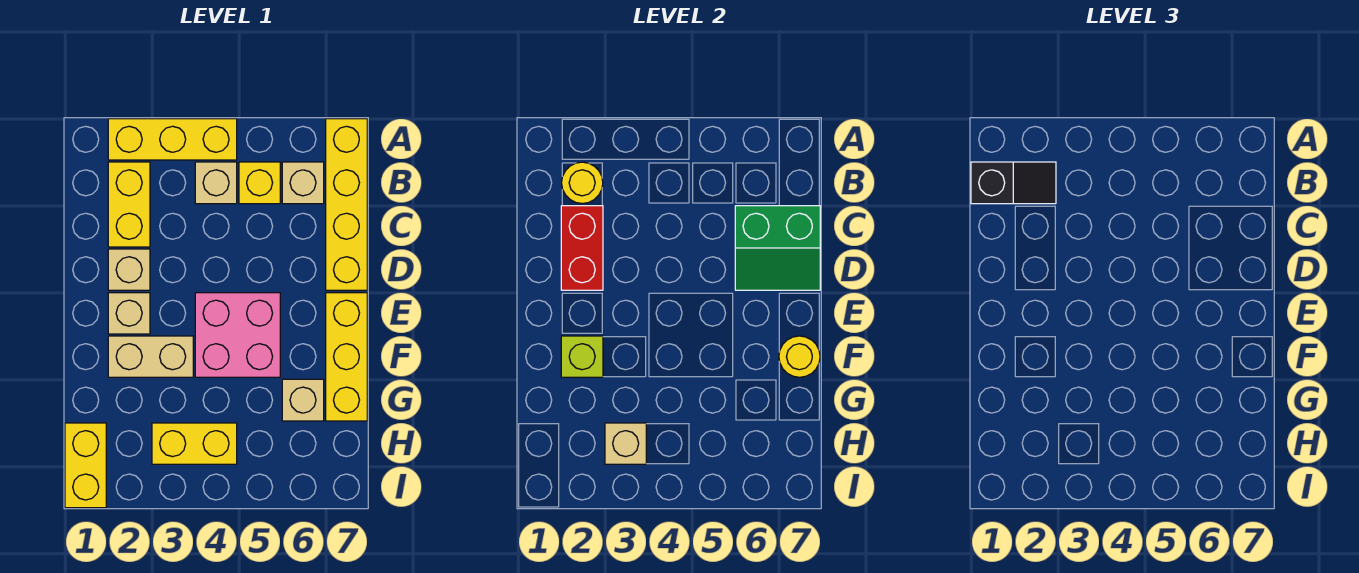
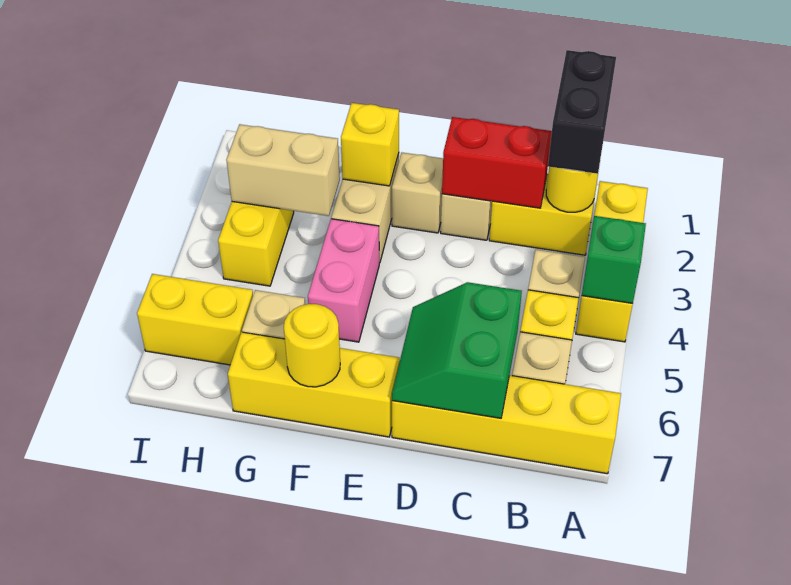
none -> green brick A4 level 2
black slope B1:B2 level 3 top 1 -> black brick B1:B2 level 3
pink brick E4:F5 level 1 -> pink brick F4:F5 level 1
lime brick F2 level 2 -> yellow brick F2 level 2
yellow brick H1:I1 level 1 -> yellow brick H6:I6 level 1
tan brick H3 level 2 -> tan brick G3:H3 level 2

